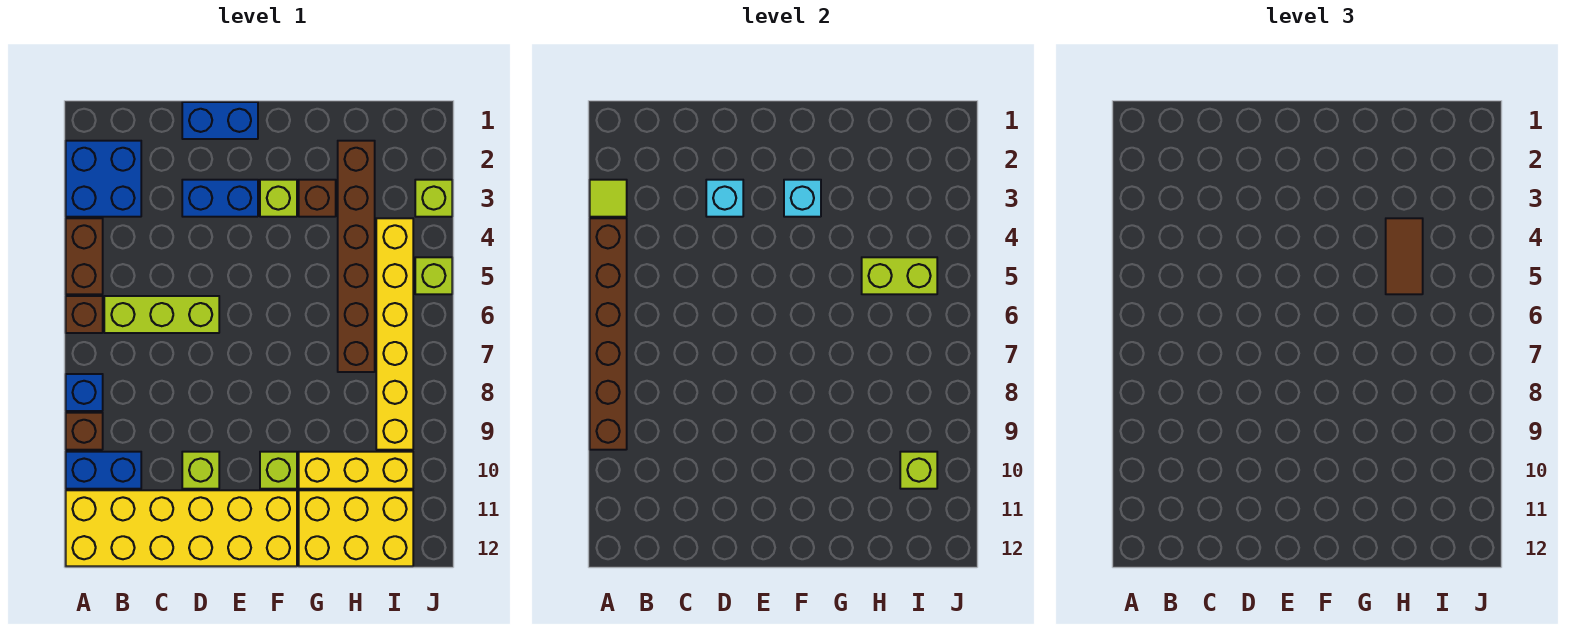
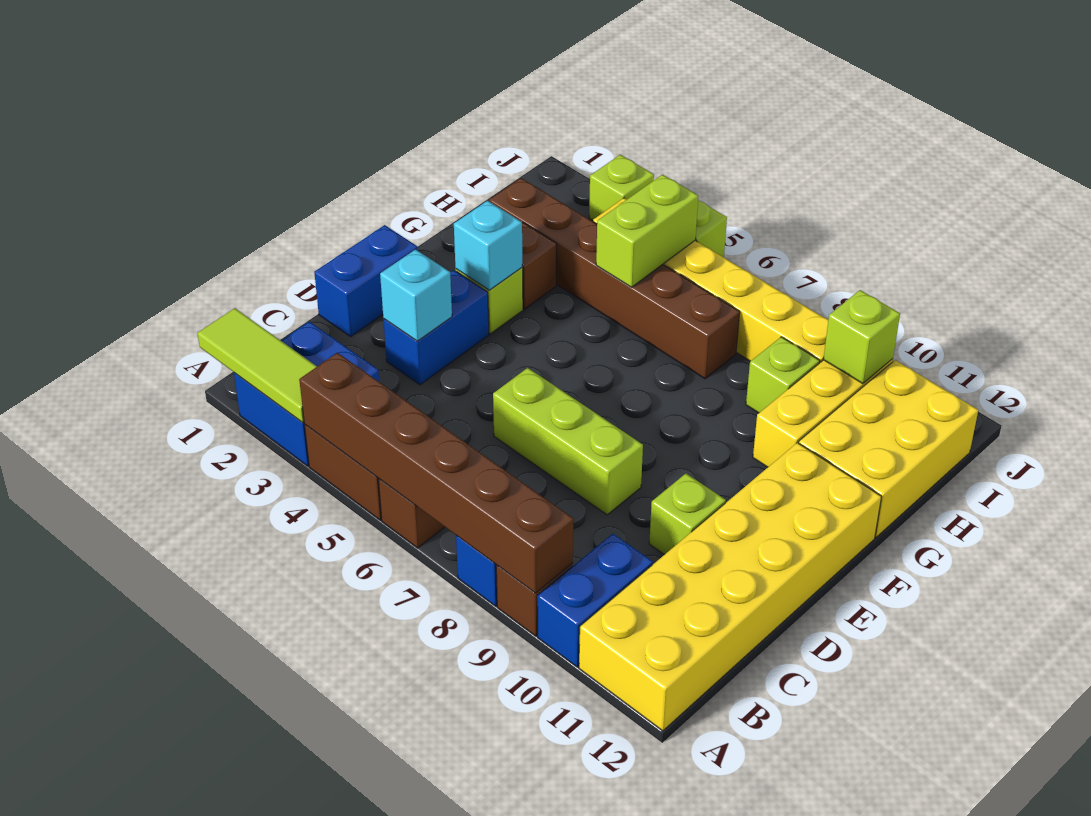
lime tile A3 level 2 -> lime tile A1:A3 level 2
lime brick B6:D6 level 1 -> lime brick D6:D8 level 1
lime brick F10 level 1 -> lime brick H9 level 1
brown tile H4:H5 level 3 -> none

